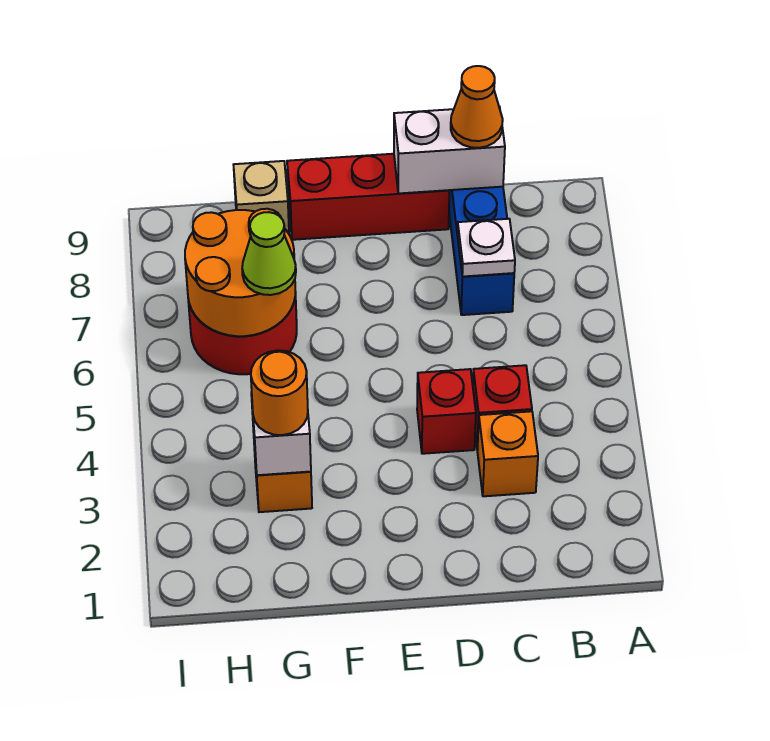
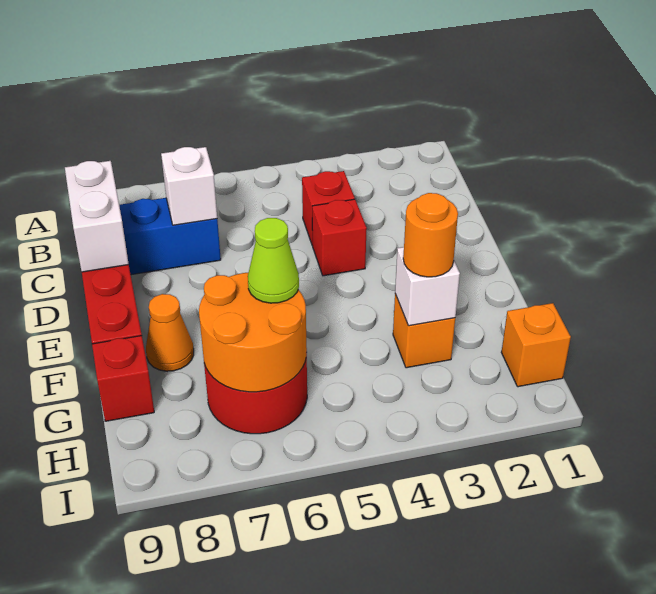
orange brick C3 level 1 -> orange brick H1 level 1
white plate C7 level 2 -> white brick C7 level 2
orange cone C9 level 3 -> orange cone F8 level 1
tan brick G9 level 1 -> red brick G9 level 1

